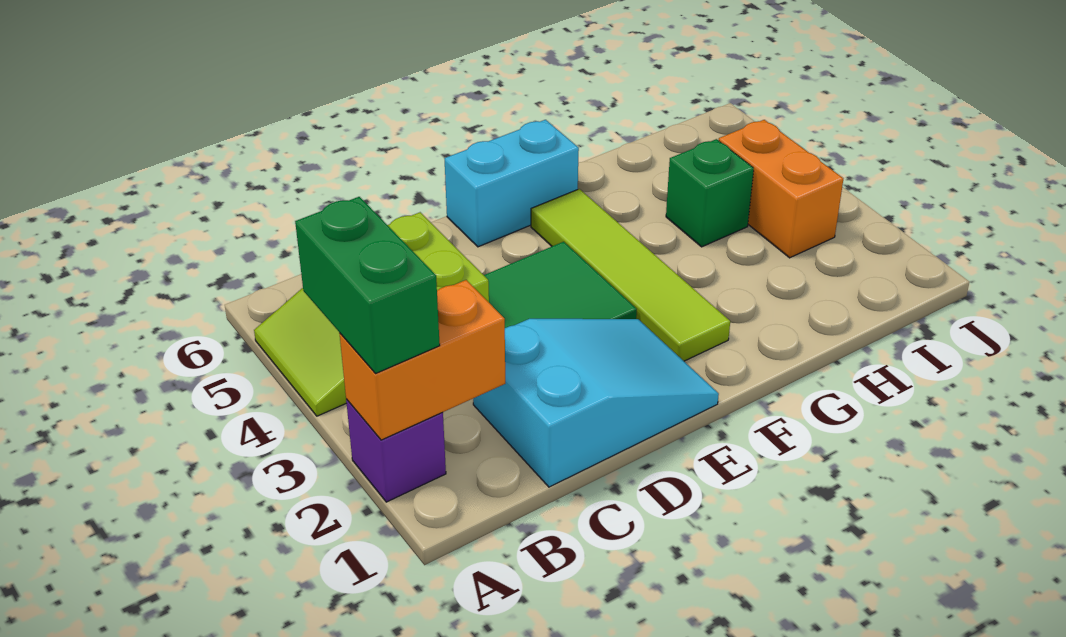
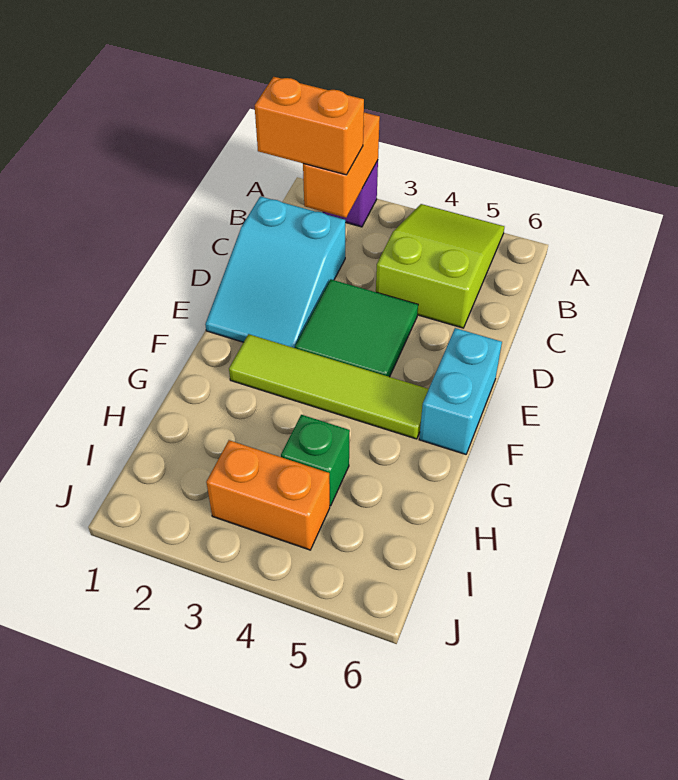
green brick A2:A3 level 3 -> none
none -> orange brick B1:B2 level 3

